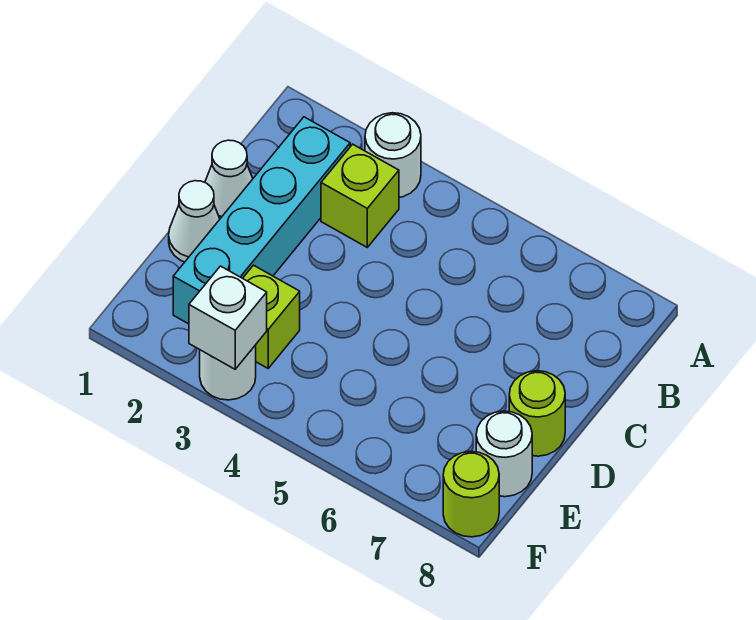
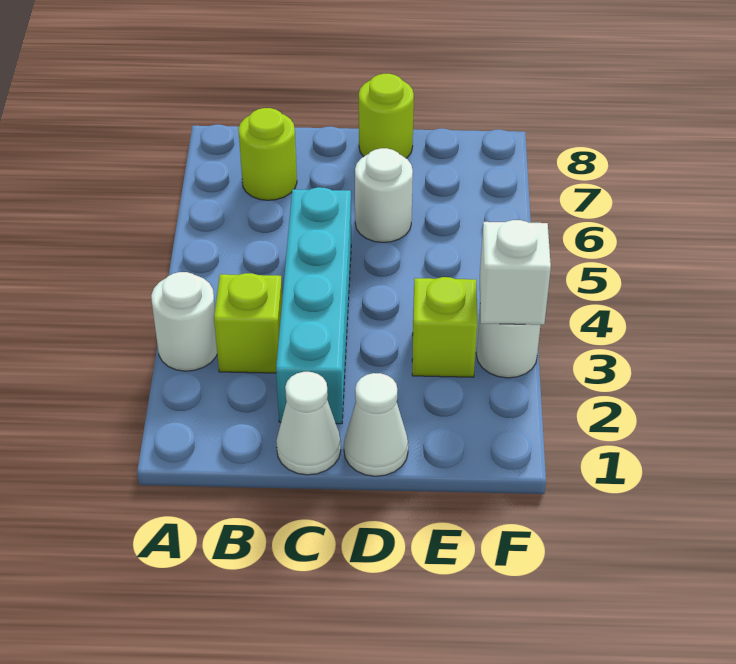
cyan brick B2:E2 level 1 -> cyan brick C2:C5 level 1
white round brick E8 level 1 -> white round brick D6 level 1
lime round brick F8 level 1 -> lime round brick B7 level 1

